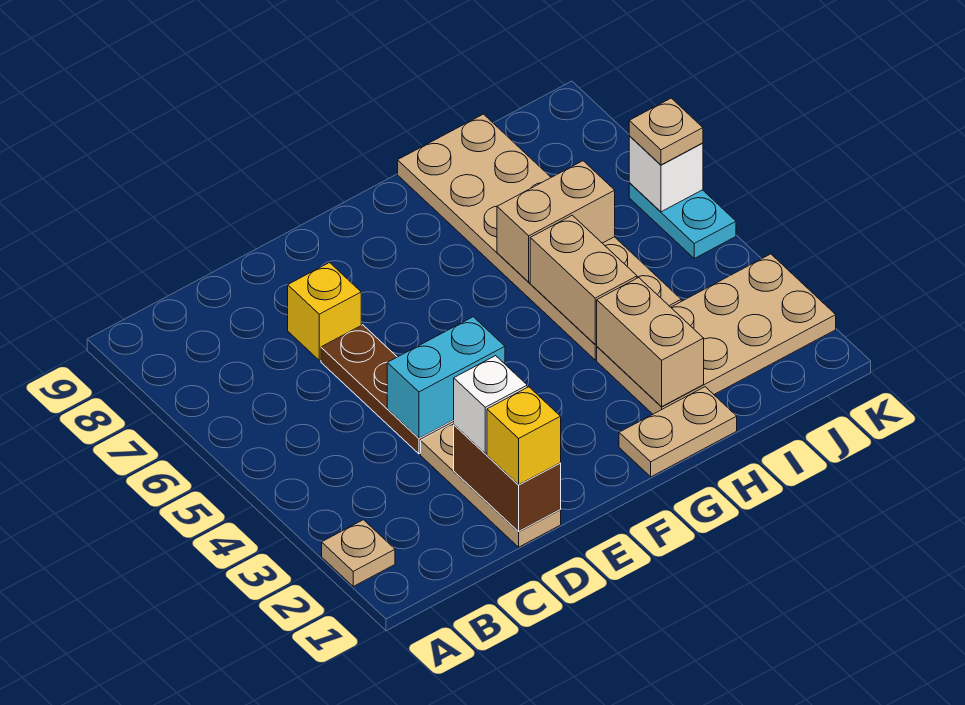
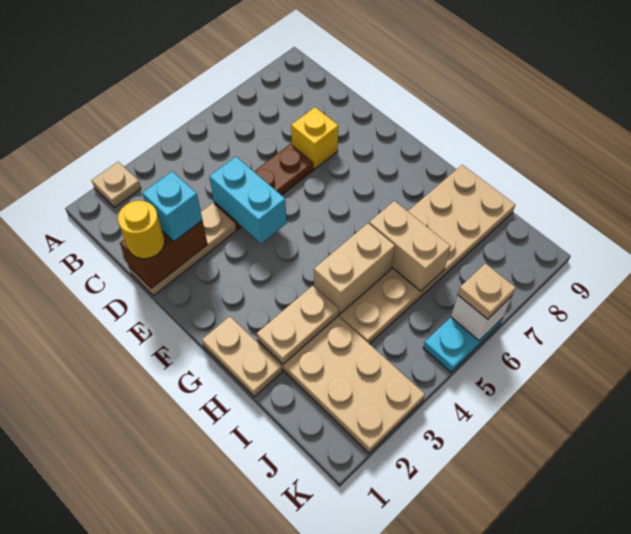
yellow brick D1 level 3 -> yellow round brick D1 level 3
white brick D2 level 3 -> cyan brick D2 level 3
tan brick H2:H3 level 2 -> tan plate H2:H3 level 2

